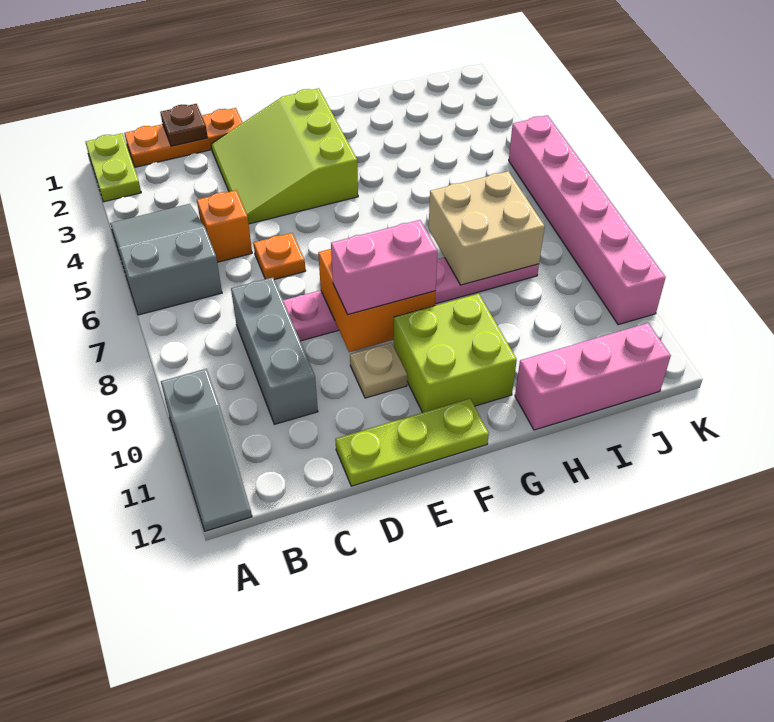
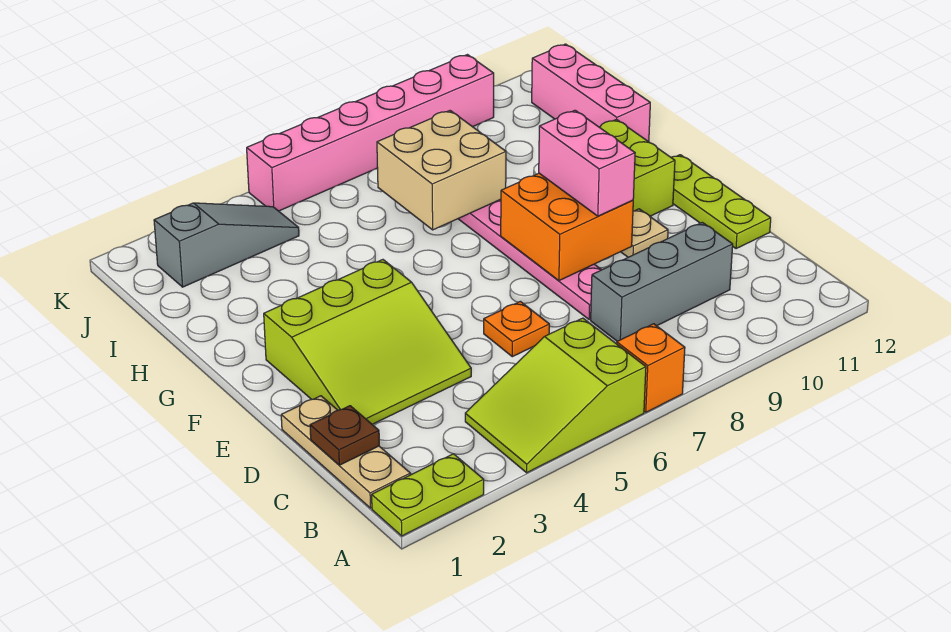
grey slope A4:B6 level 1 top 6 -> lime slope A4:B6 level 1 top 6
grey slope A10:A12 level 1 top 10 -> grey slope J2:J4 level 1 top 2
orange plate B1:D1 level 1 -> tan plate B1:D1 level 1
orange brick C5 level 1 -> orange brick A7 level 1

